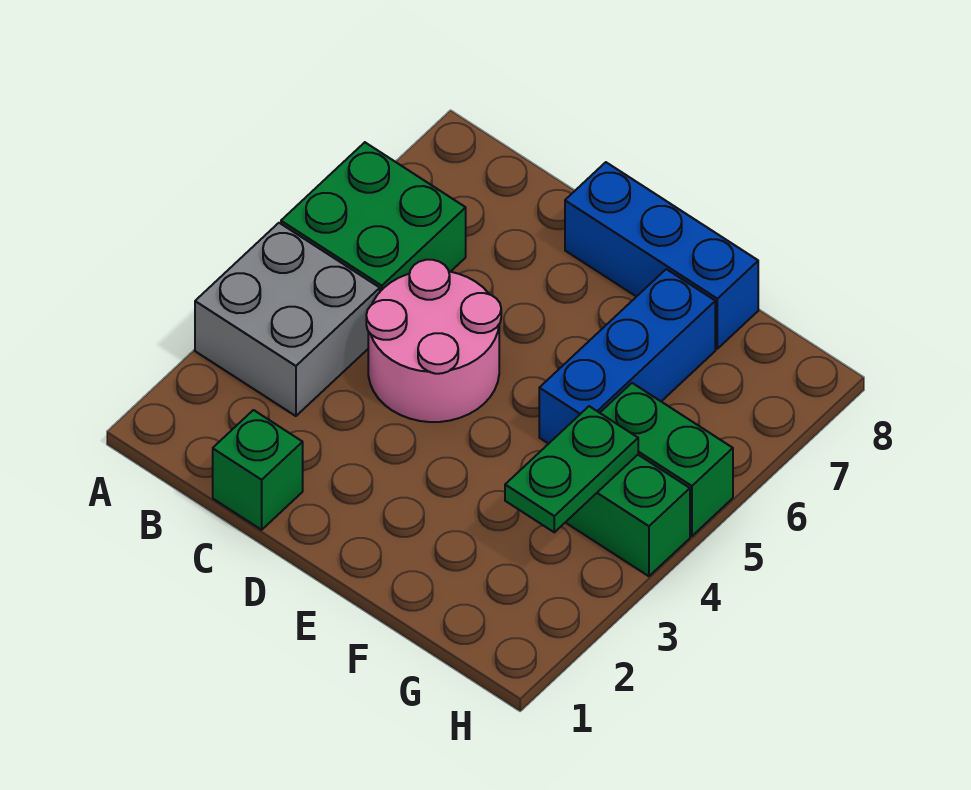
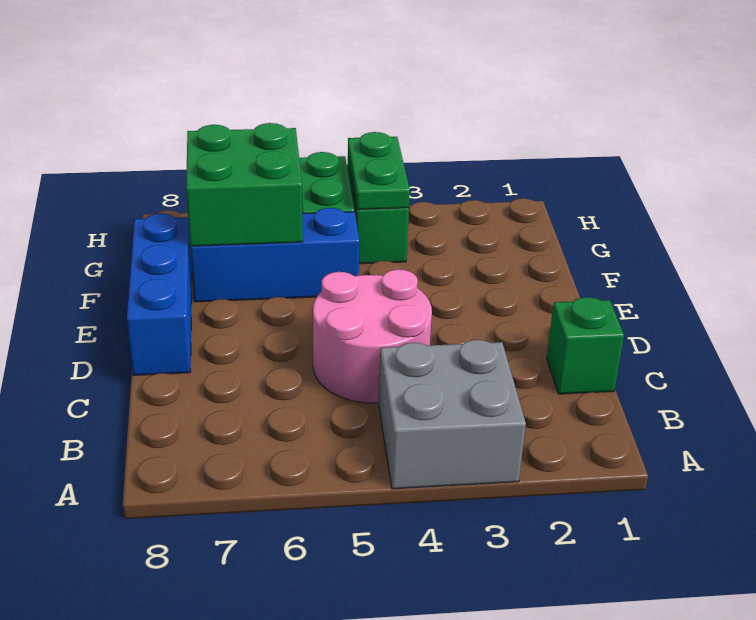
green brick A5:B6 level 1 -> green brick F6:G7 level 2
green plate G3:G4 level 2 -> green plate G4:H4 level 2

